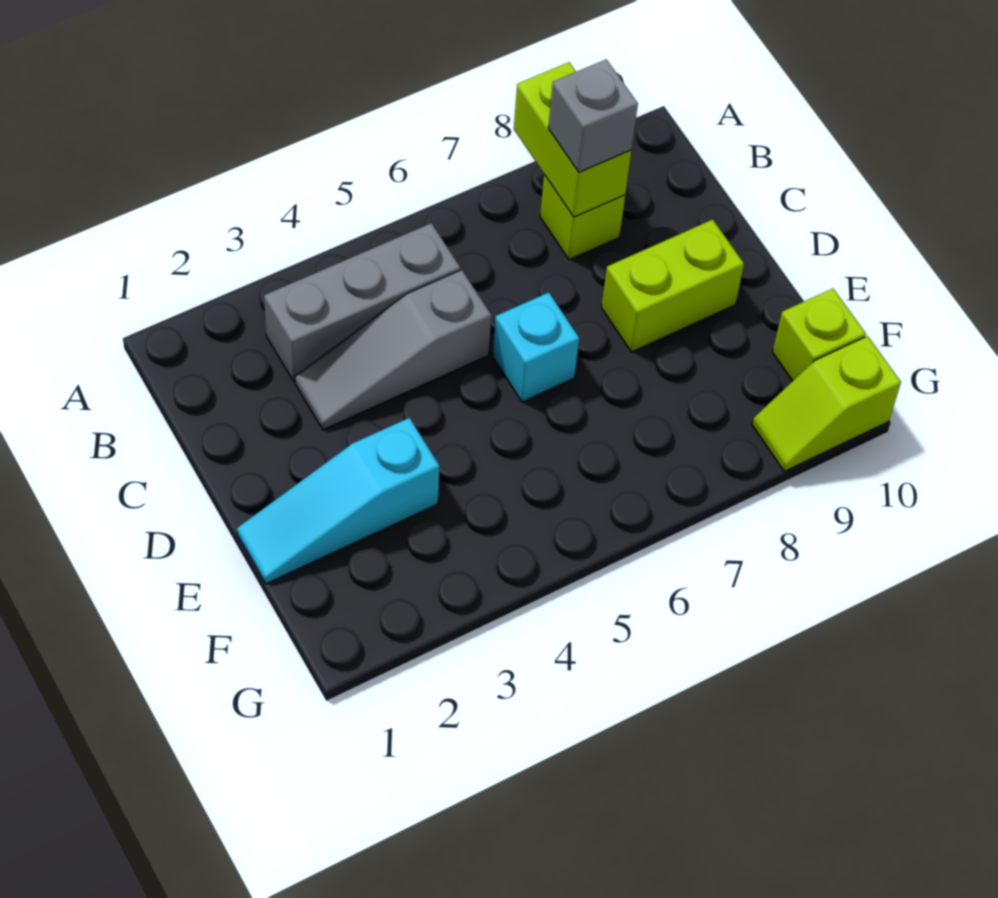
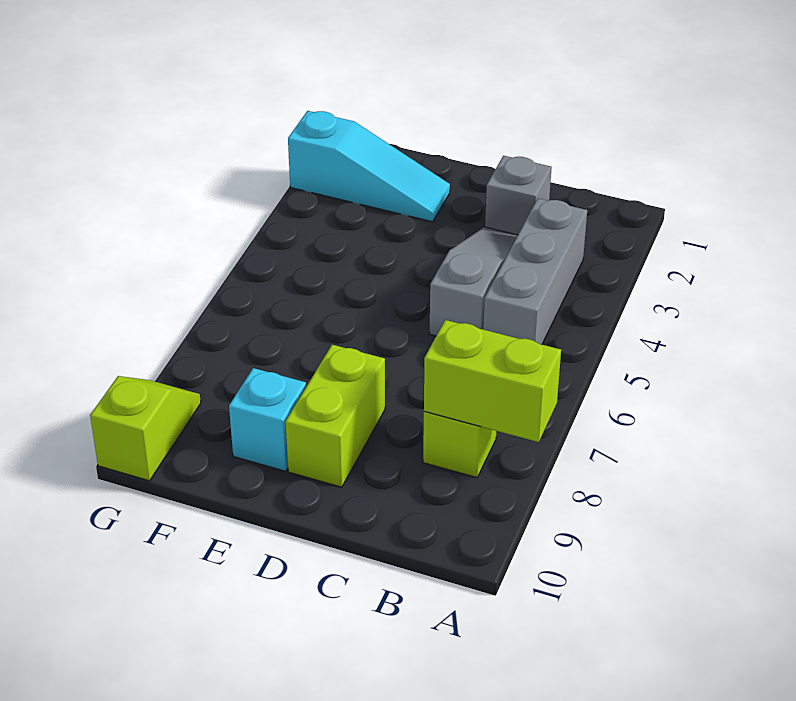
grey brick B8 level 3 -> grey brick C2 level 1
cyan brick D6 level 1 -> cyan brick E9 level 1
cyan slope E1:E3 level 1 top 3 -> cyan slope E2:G2 level 1 top G
lime brick F10 level 1 -> none

